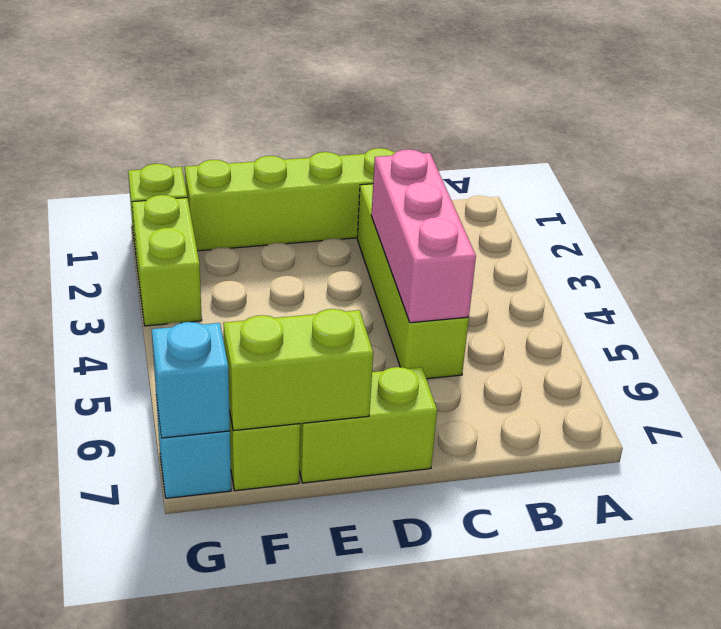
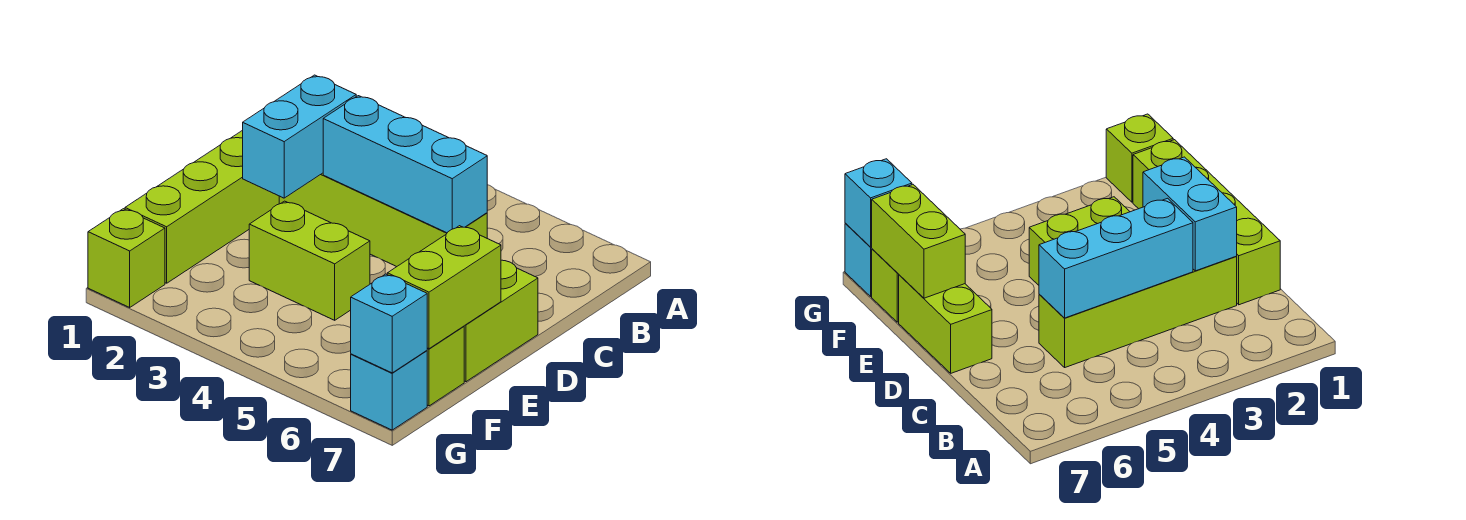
none -> cyan brick C2:D2 level 2
pink brick C3:C5 level 2 -> cyan brick C3:C5 level 2
lime brick G2:G3 level 1 -> lime brick E3:E4 level 1

